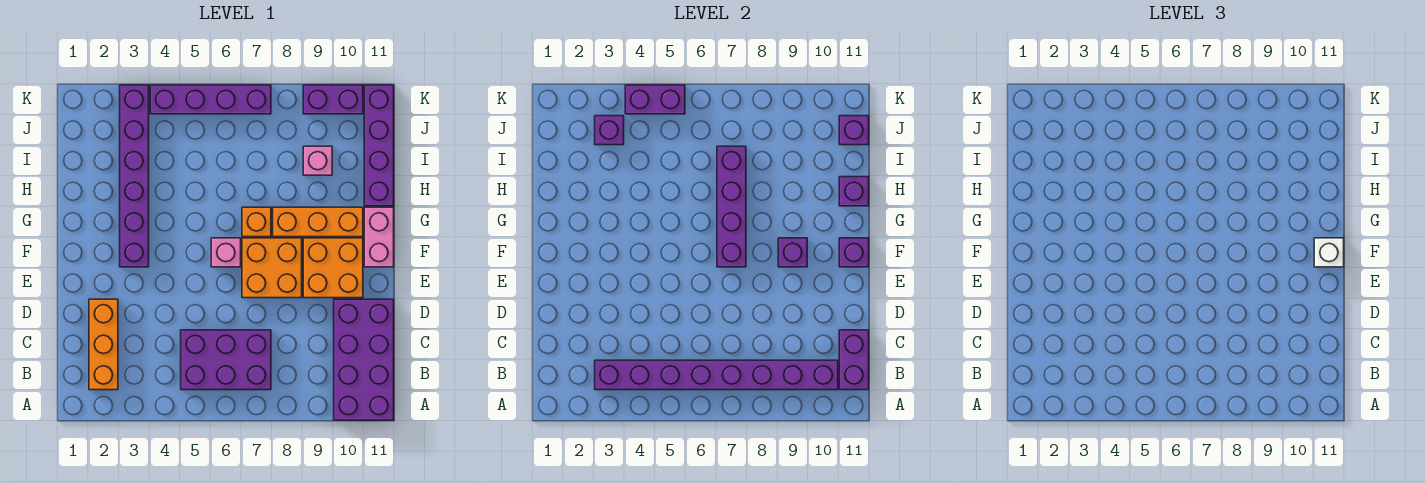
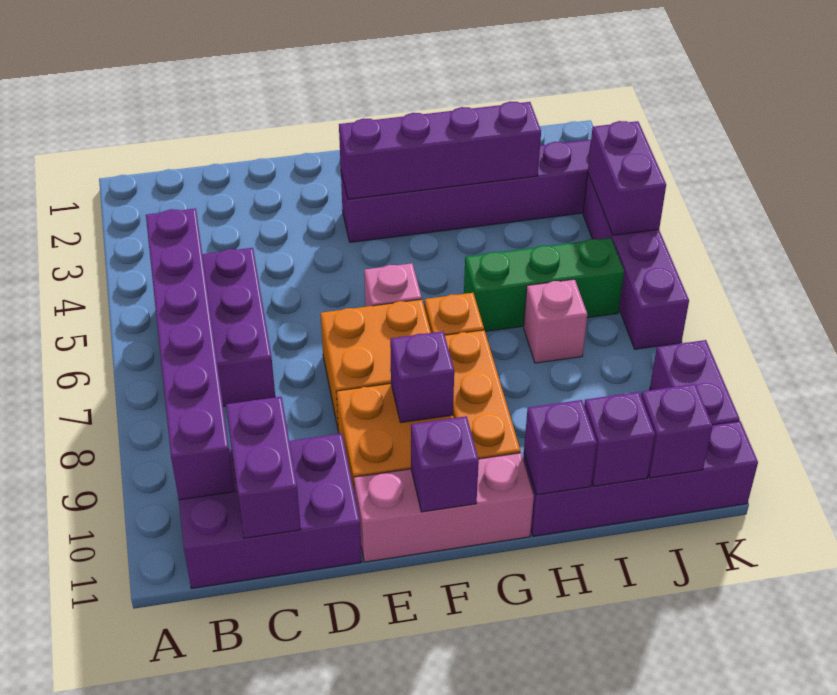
purple brick A10:D11 level 1 -> purple brick B10:D11 level 1
orange brick B2:D2 level 1 -> none
purple brick B3:B10 level 2 -> purple brick B5:B10 level 2
purple brick B11:C11 level 2 -> purple brick C10:C11 level 2
purple brick F7:I7 level 2 -> purple brick F3:I3 level 2
pink brick F11:G11 level 1 -> pink brick E11:G11 level 1
white brick F11 level 3 -> none
none -> green brick H6:J6 level 1
pink brick I9 level 1 -> pink brick I7 level 1
purple brick J3 level 2 -> purple brick I11 level 2

